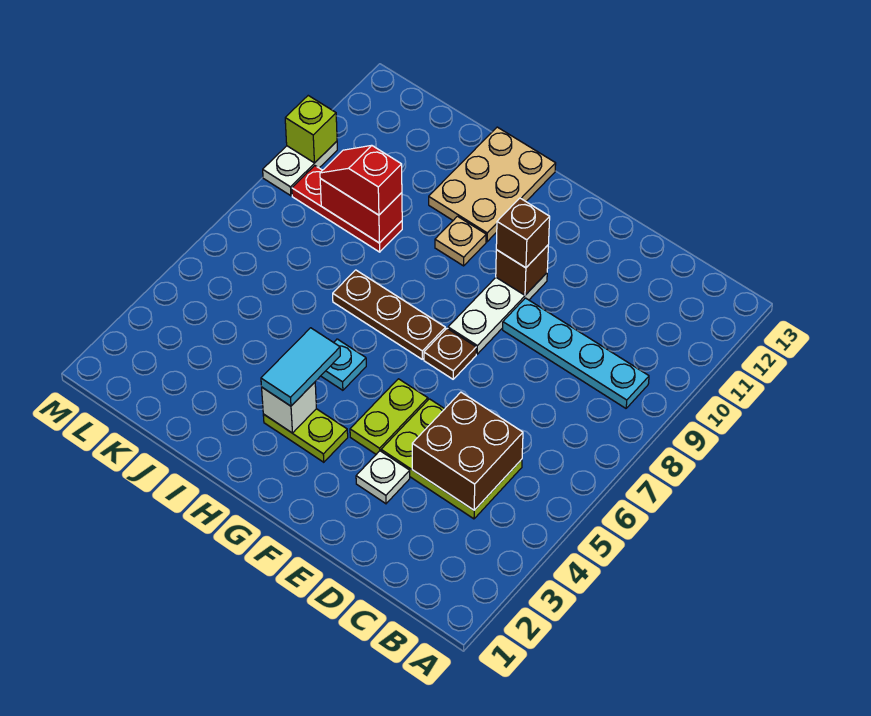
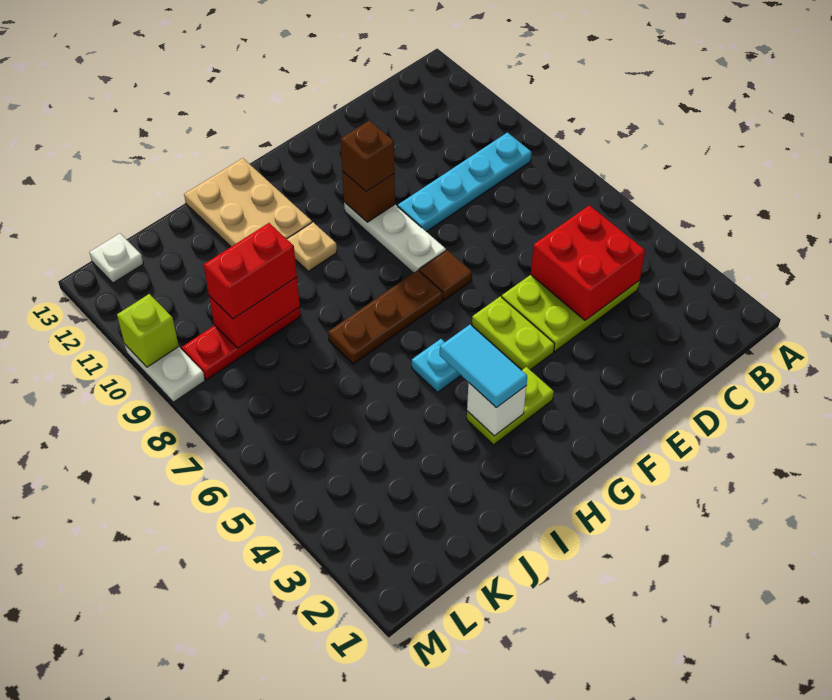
brown brick C4:D5 level 2 -> red brick C4:D5 level 2
white plate E3 level 1 -> white plate L13 level 1
brown plate F7 level 1 -> brown tile F7 level 1
red slope J9:K9 level 3 top J -> red brick J9:K9 level 3

